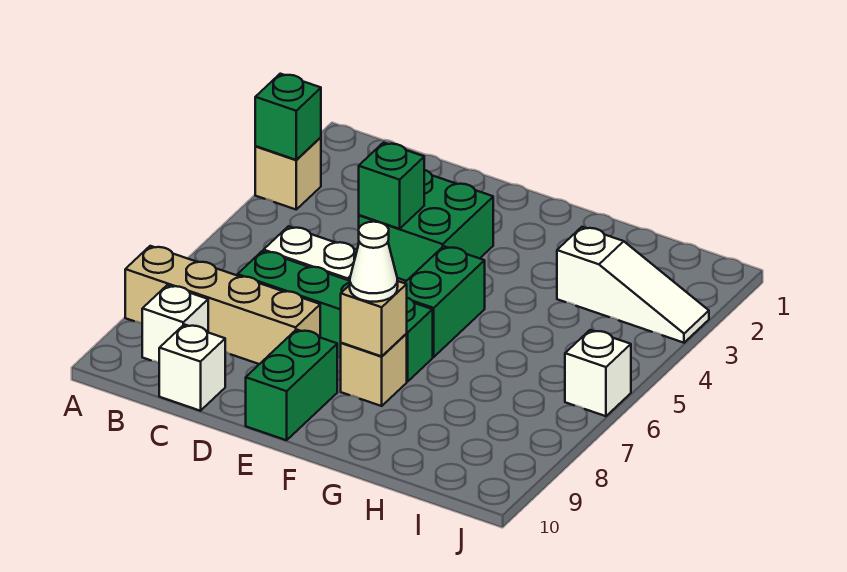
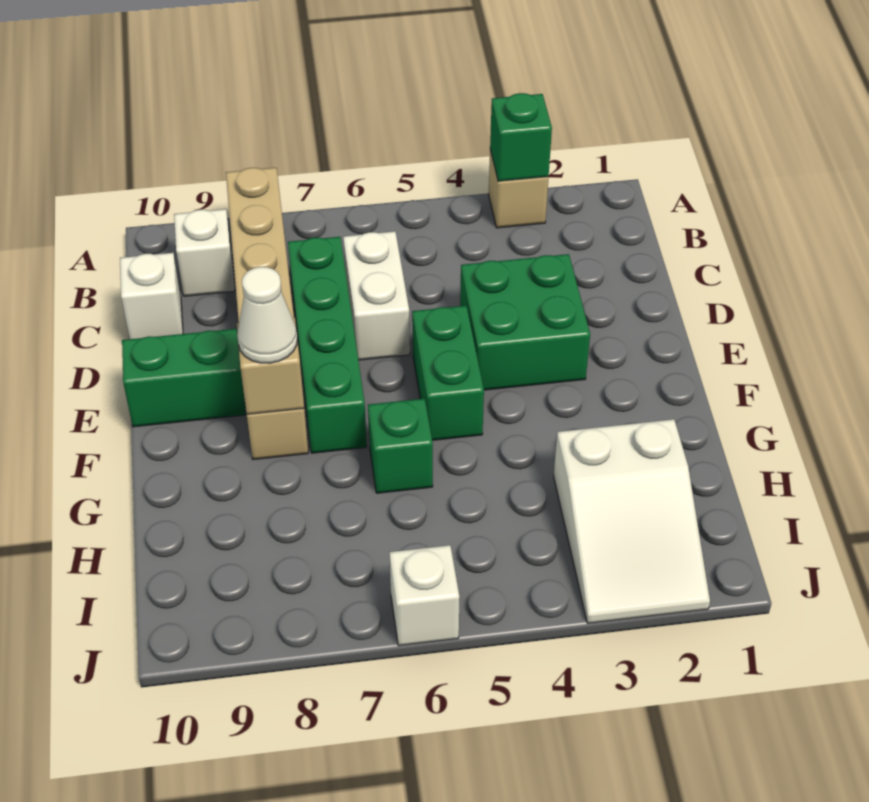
green brick D4 level 2 -> green brick G6 level 1
green brick F5:F6 level 1 -> green brick E5:F5 level 1
white slope H3:J3 level 1 top H -> white slope H2:J3 level 1 top H

